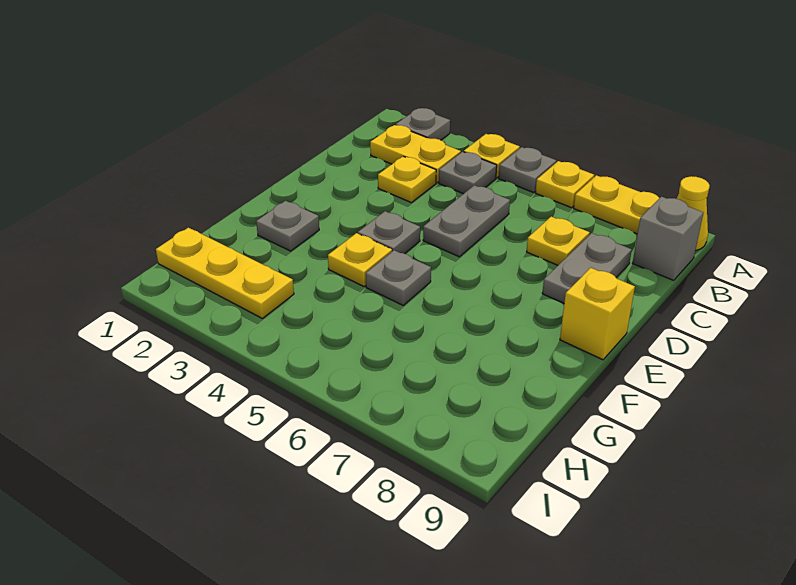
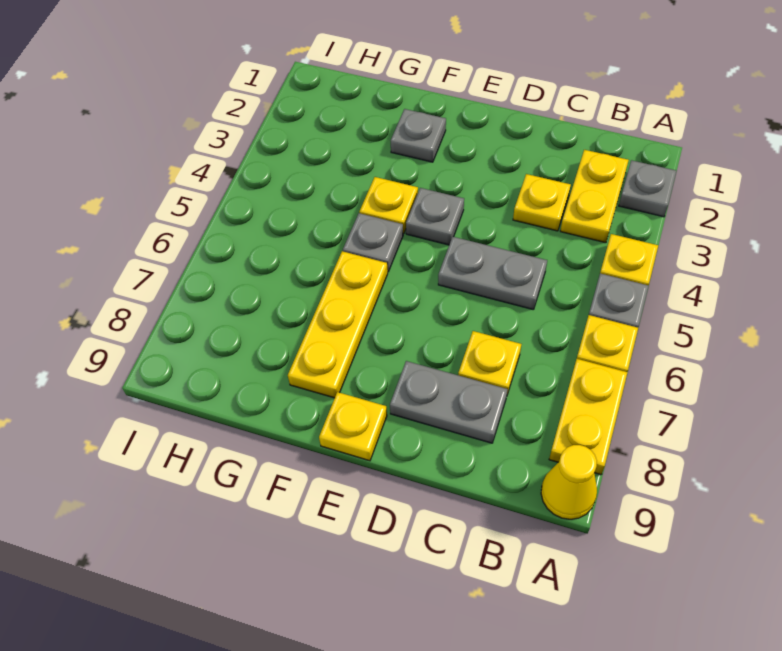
grey plate B4 level 1 -> none
grey brick B9 level 1 -> none
yellow brick E9 level 1 -> yellow plate E9 level 1
yellow plate H1:H3 level 1 -> yellow plate F6:F8 level 1

